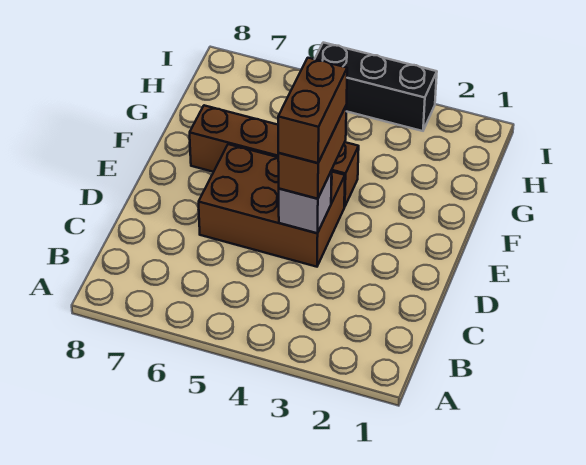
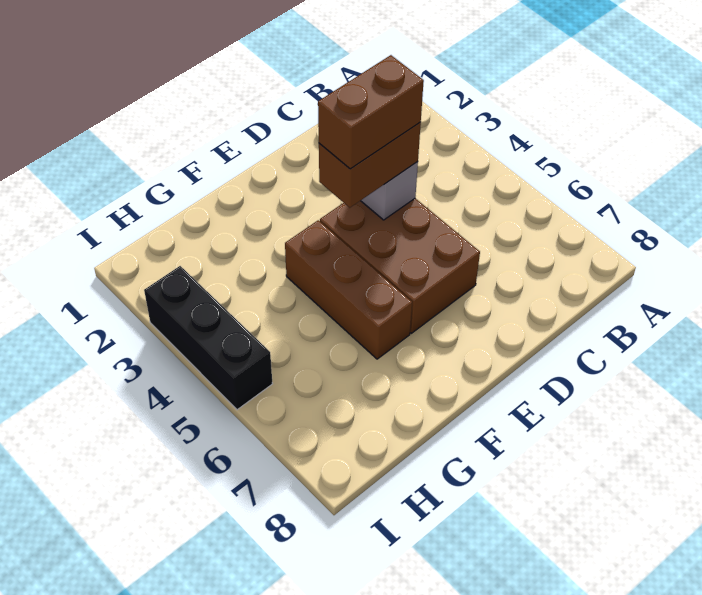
brown brick F4:F7 level 1 -> brown brick F4:F6 level 1

